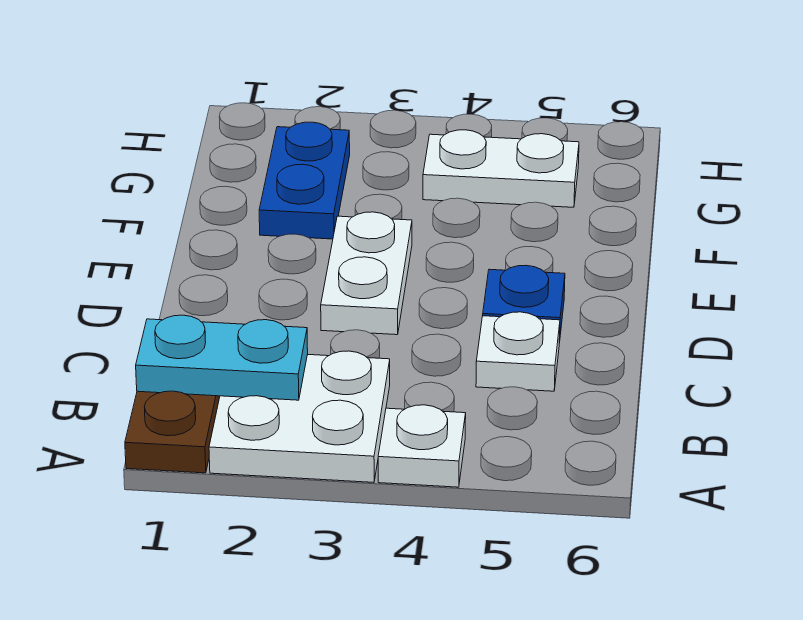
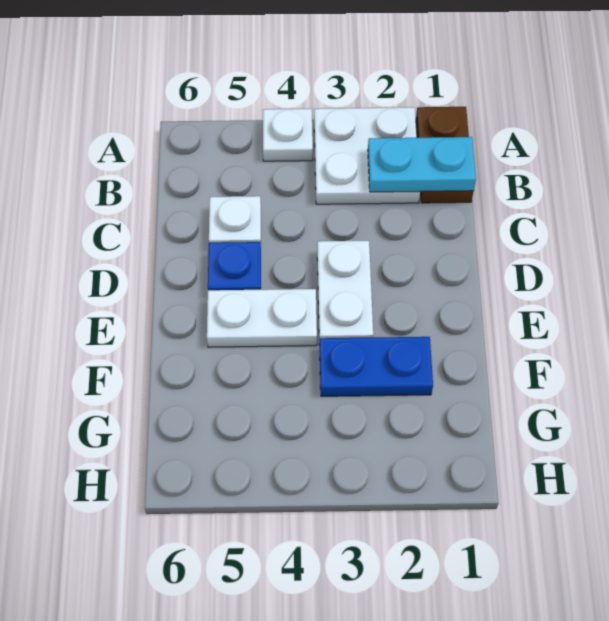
blue plate F2:G2 level 1 -> blue plate F2:F3 level 1
white plate G4:G5 level 1 -> white plate E4:E5 level 1

